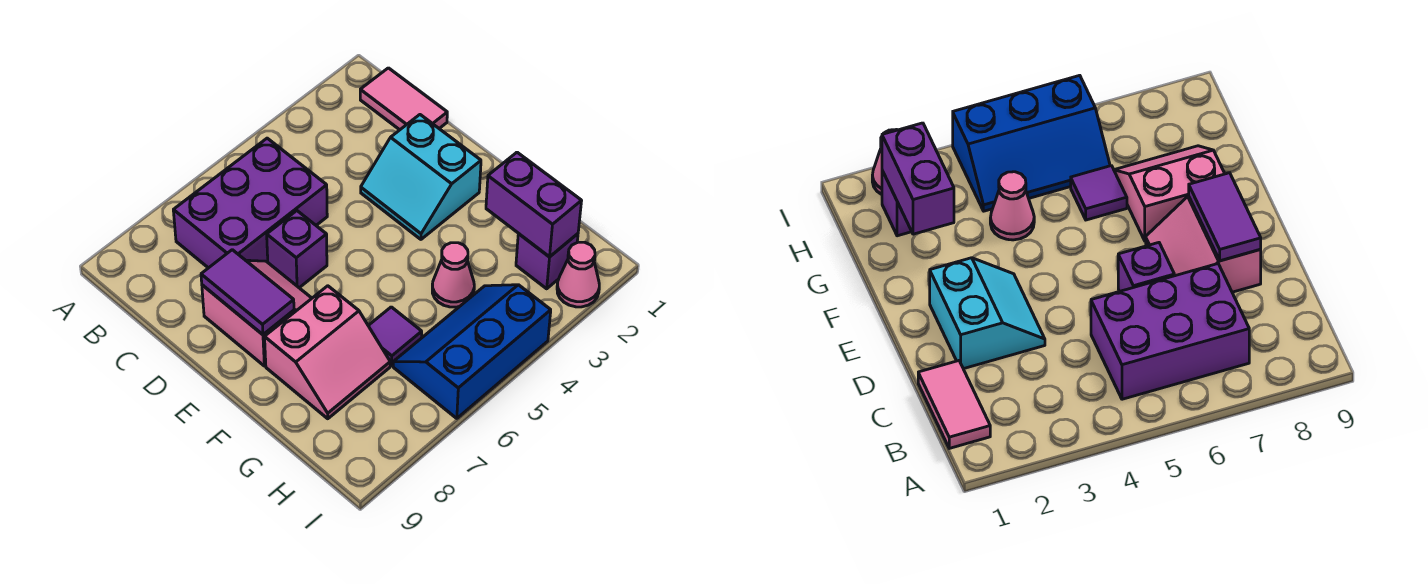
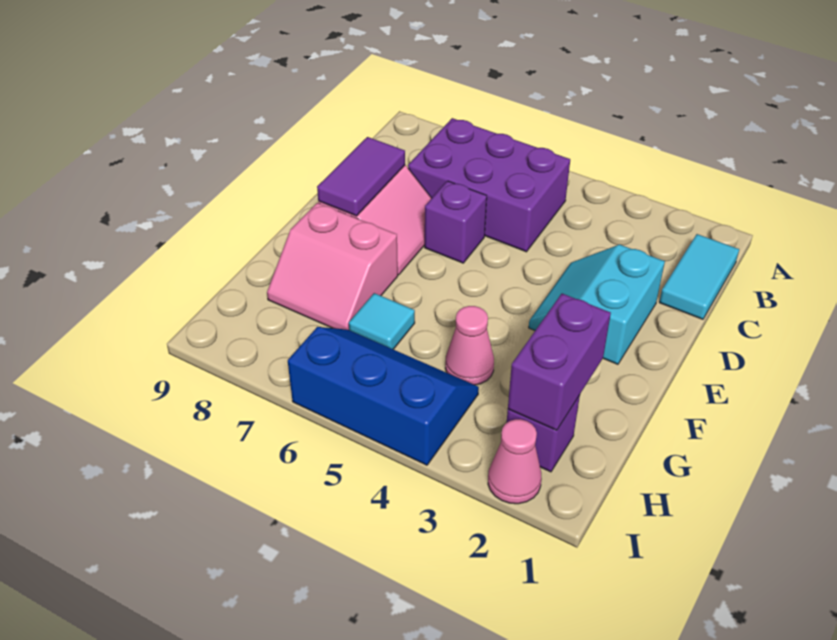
pink tile B1:C1 level 1 -> cyan tile B1:C1 level 1
purple tile G6 level 1 -> cyan tile G6 level 1

